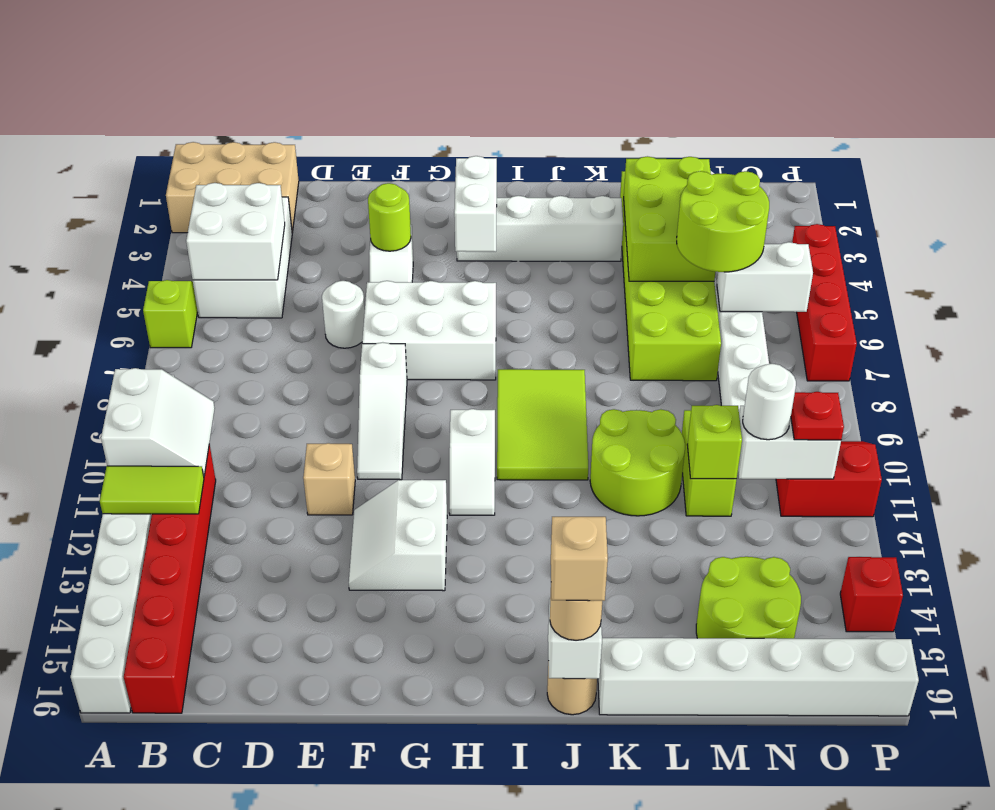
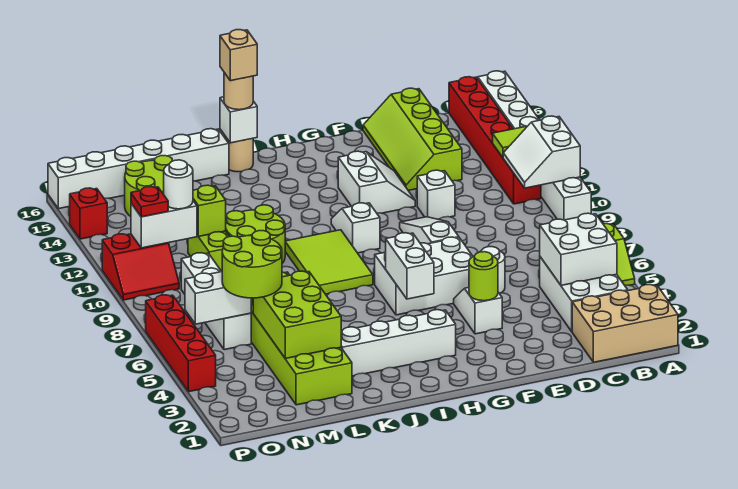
none -> lime slope D13:E16 level 1 top D
tan brick E11 level 1 -> white brick E11 level 1
white brick H3:H4 level 2 -> white brick H5:H6 level 2

